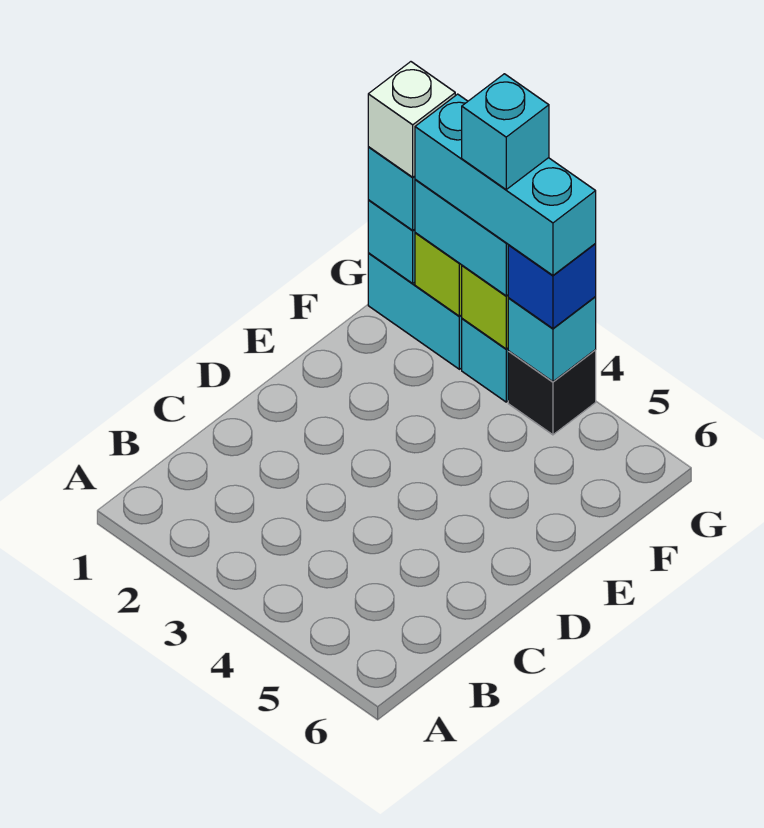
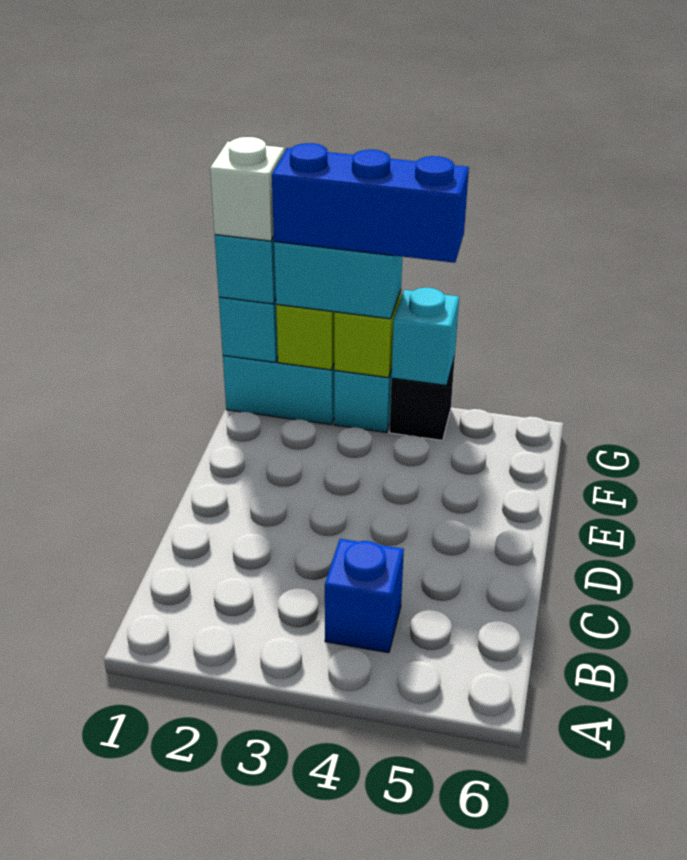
cyan brick G2:G4 level 4 -> blue brick G2:G4 level 4
cyan brick G3 level 5 -> none
blue brick G4 level 3 -> blue brick B4 level 1

